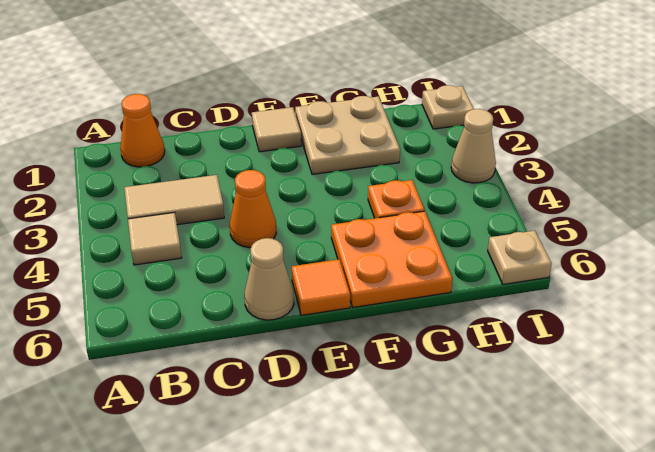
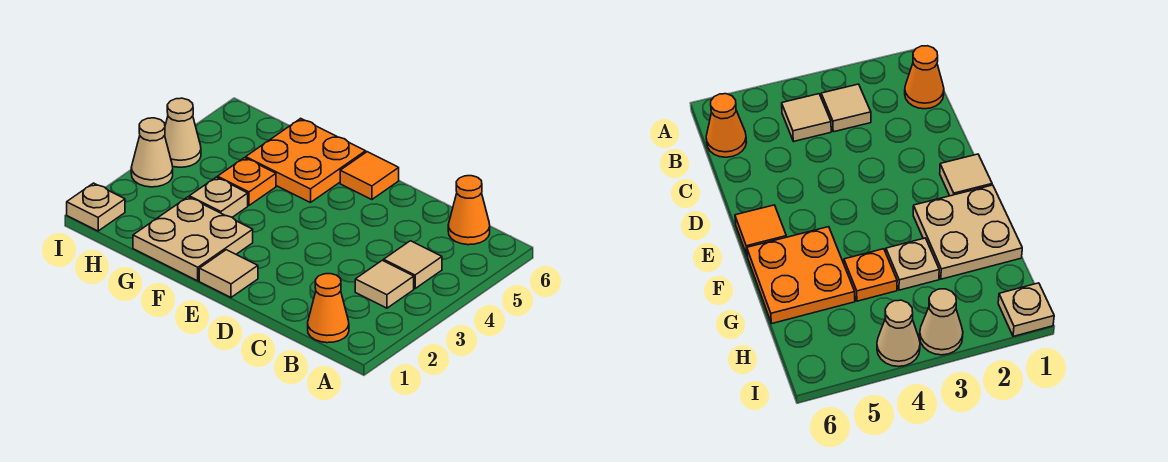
tan tile B3:C3 level 1 -> tan tile B3 level 1
orange cone D4 level 1 -> orange cone B6 level 1
tan cone D6 level 1 -> tan cone I4 level 1
tan plate I6 level 1 -> tan plate G3 level 1

